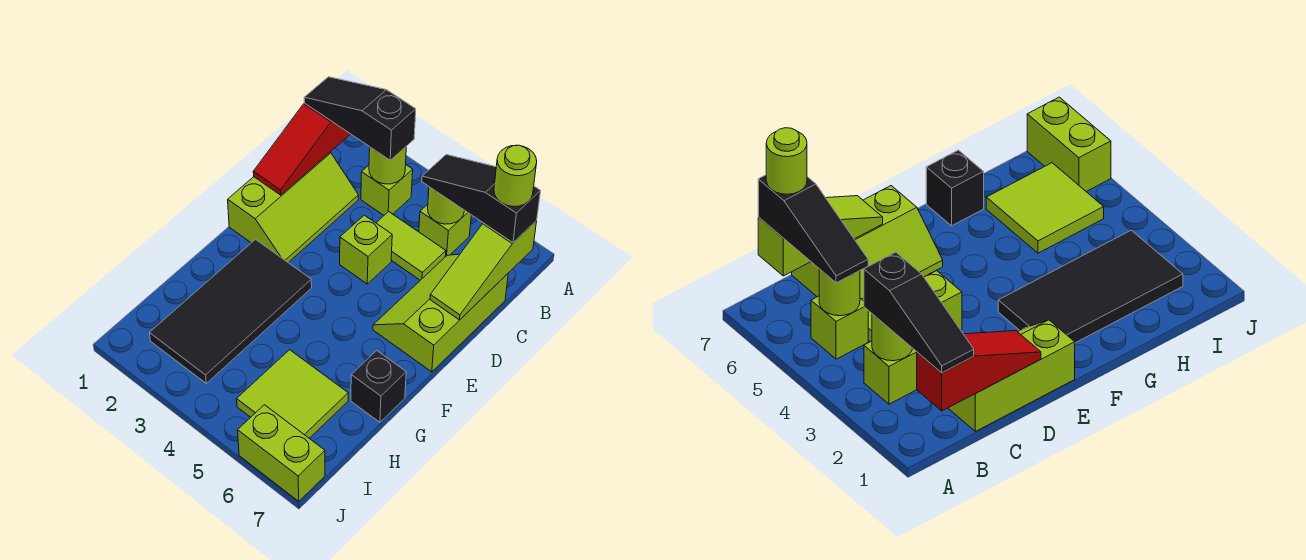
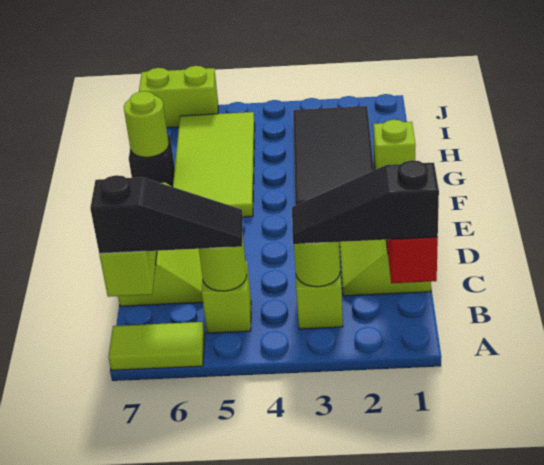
black slope B1:B3 level 3 top 3 -> black slope B1:B3 level 3 top 1
lime round brick B7 level 4 -> lime round brick G7 level 2
lime tile C4:C5 level 1 -> lime tile A6:A7 level 1
lime brick D4 level 1 -> lime brick G1 level 1
lime tile H5:I6 level 1 -> lime tile F5:I6 level 1

